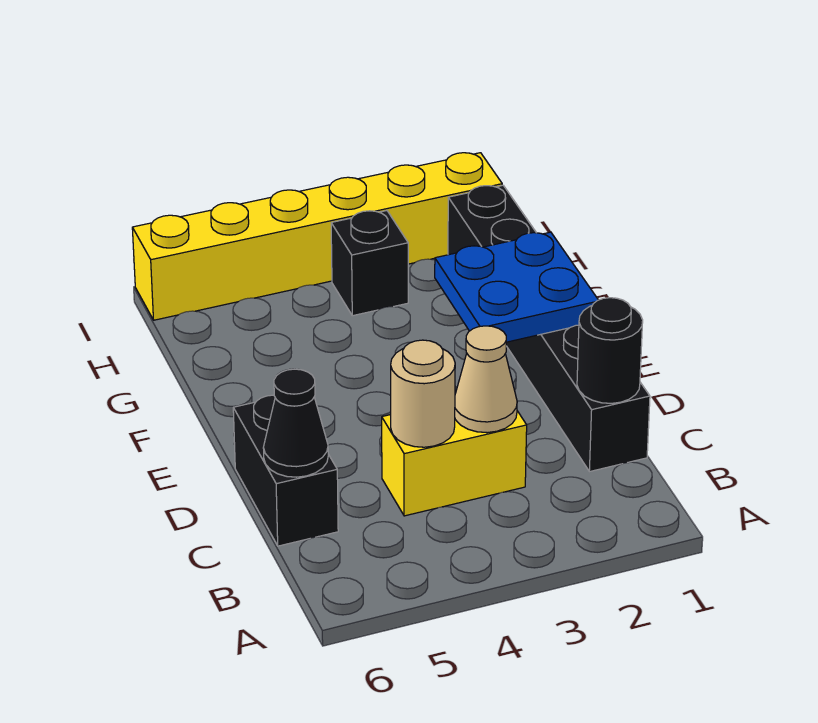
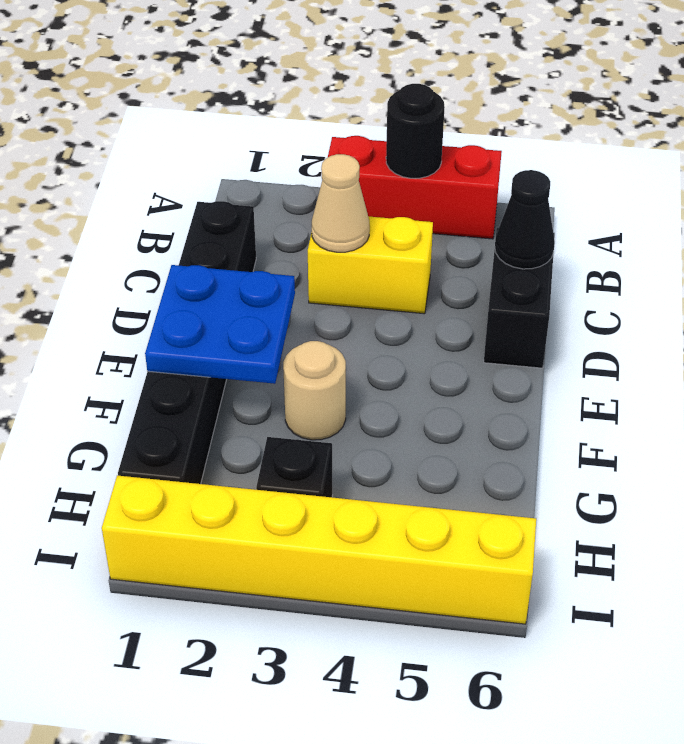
none -> red brick A3:A5 level 1
black round brick C1 level 2 -> black round brick A4 level 2
tan round brick C4 level 2 -> tan round brick F3 level 1

